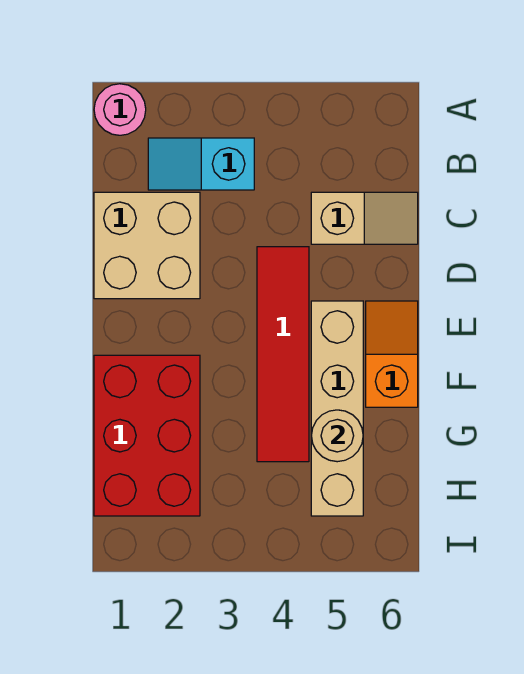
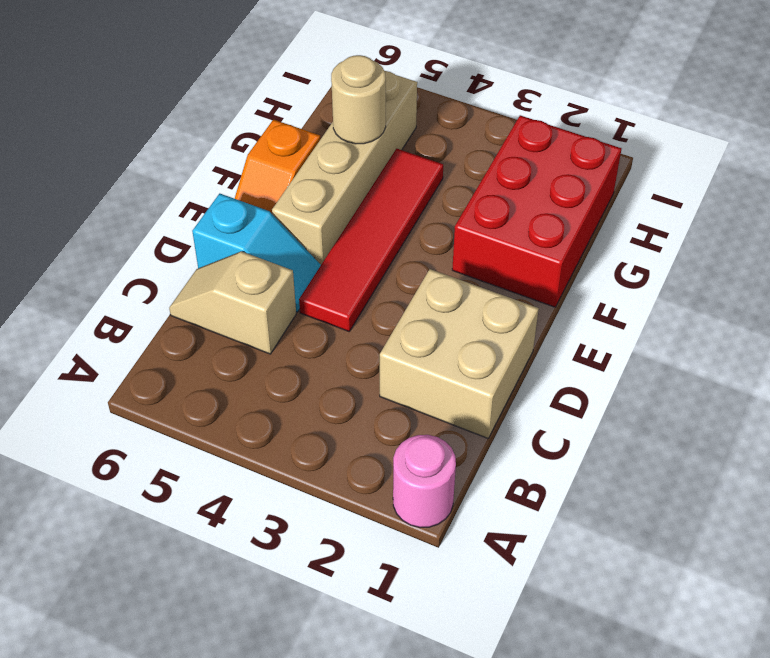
cyan slope B2:B3 level 1 top 3 -> cyan slope D5:D6 level 1 top 6

